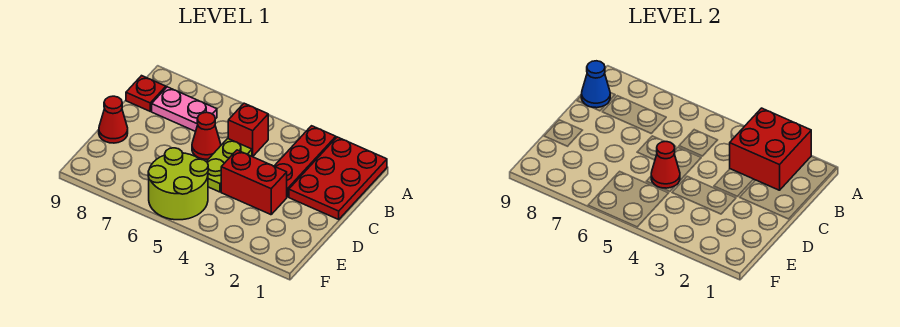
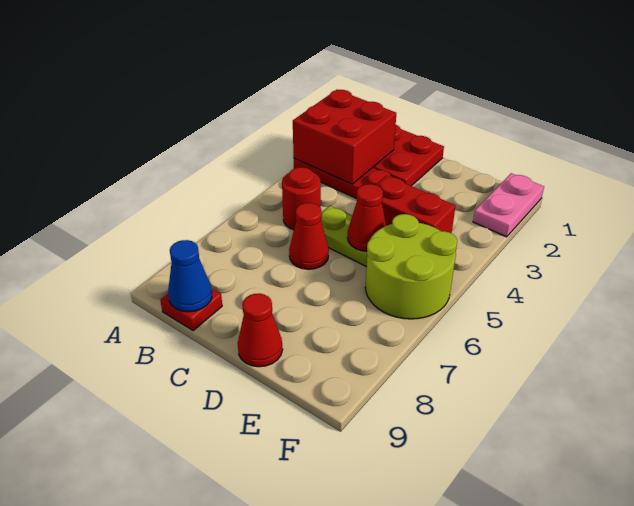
red brick B5 level 1 -> red round brick B5 level 1
pink plate B7:B8 level 1 -> pink plate F1:F2 level 1
red brick D3:D4 level 1 -> red brick D4:E4 level 1

